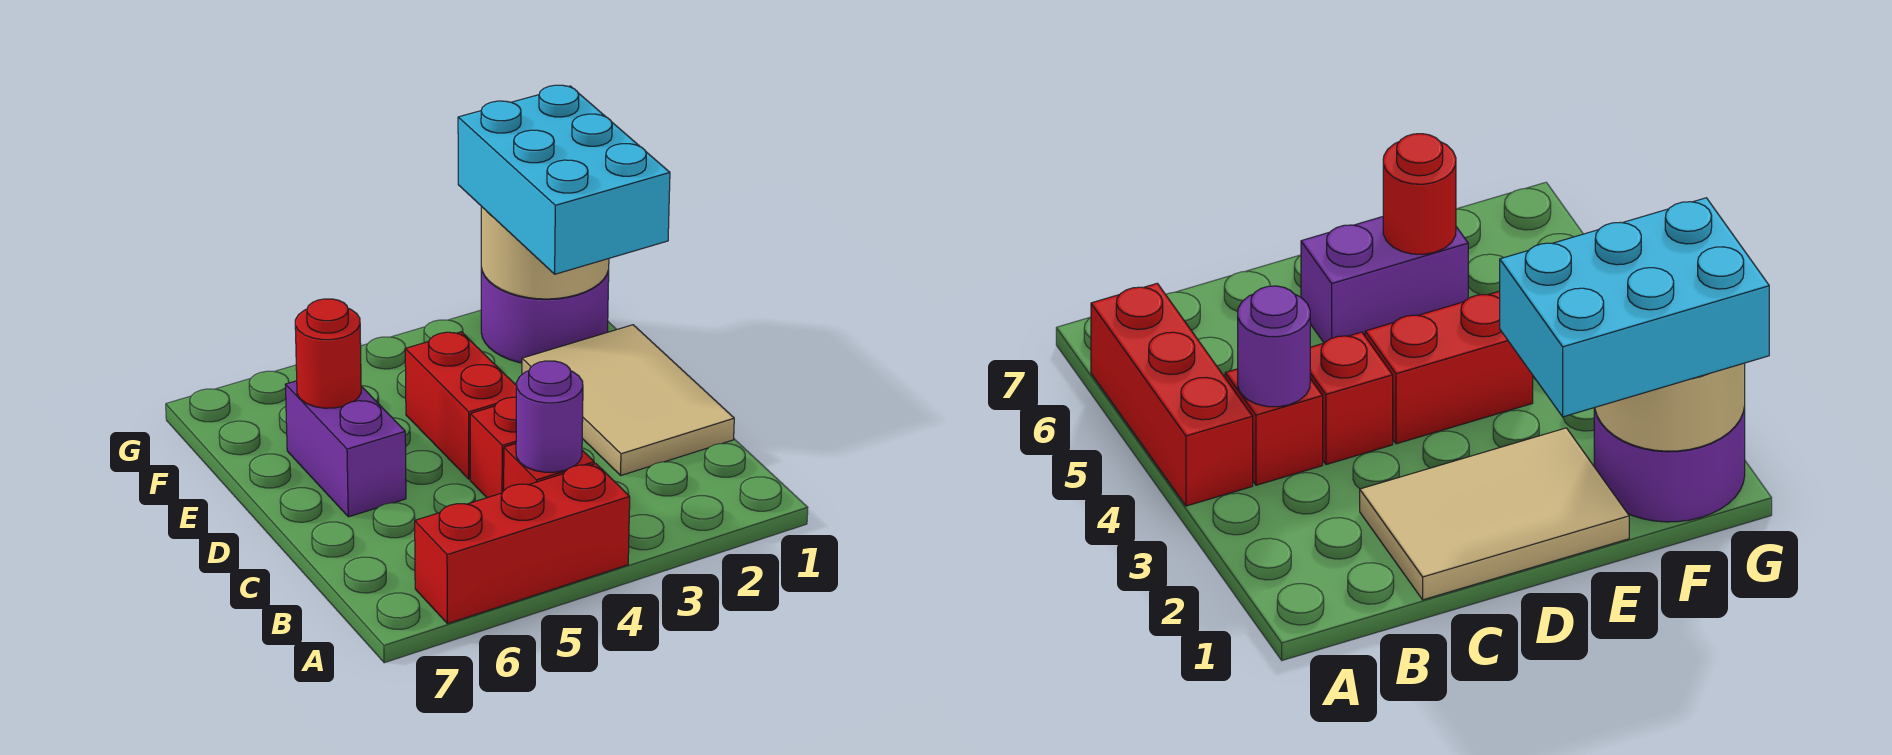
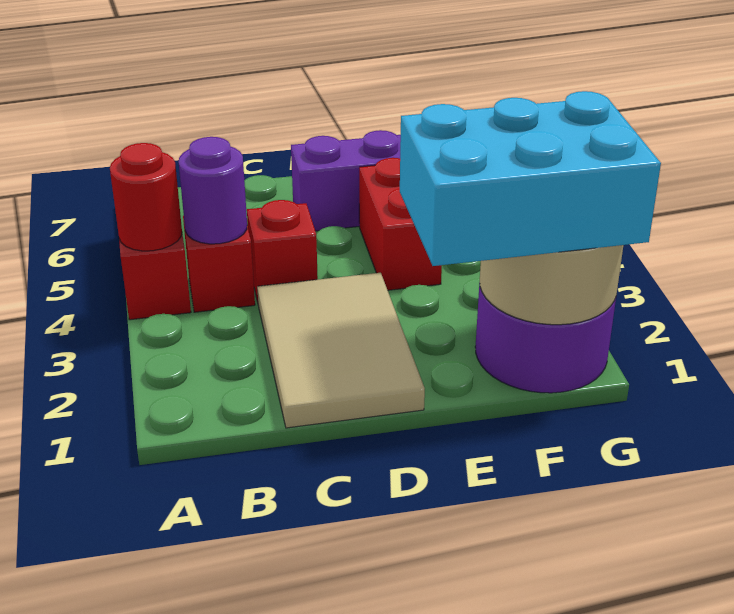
tan tile C1:E2 level 1 -> tan tile C1:D3 level 1
red brick D4:E4 level 1 -> red brick E4:E5 level 1
red round brick E6 level 2 -> red round brick A4 level 2

